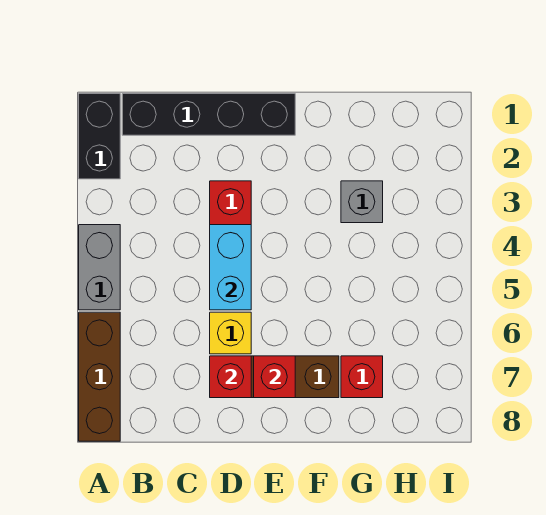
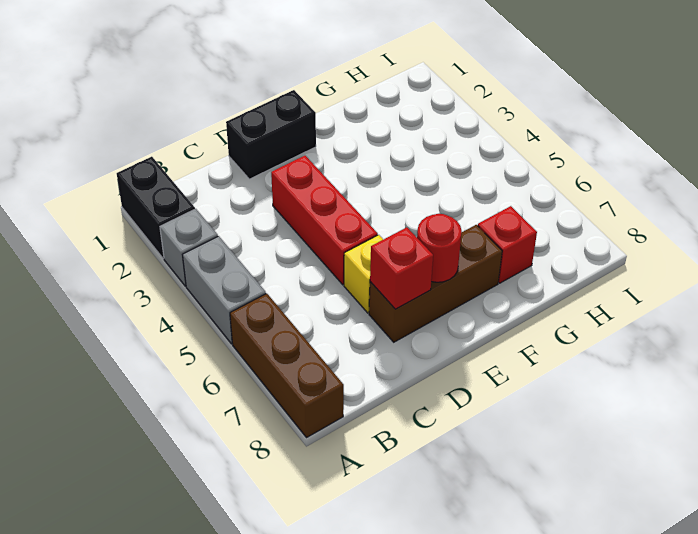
black brick B1:E1 level 1 -> black brick D1:E1 level 1
cyan brick D4:D5 level 2 -> none
red brick E7 level 2 -> red round brick E7 level 2
grey brick G3 level 1 -> grey brick A3 level 1

